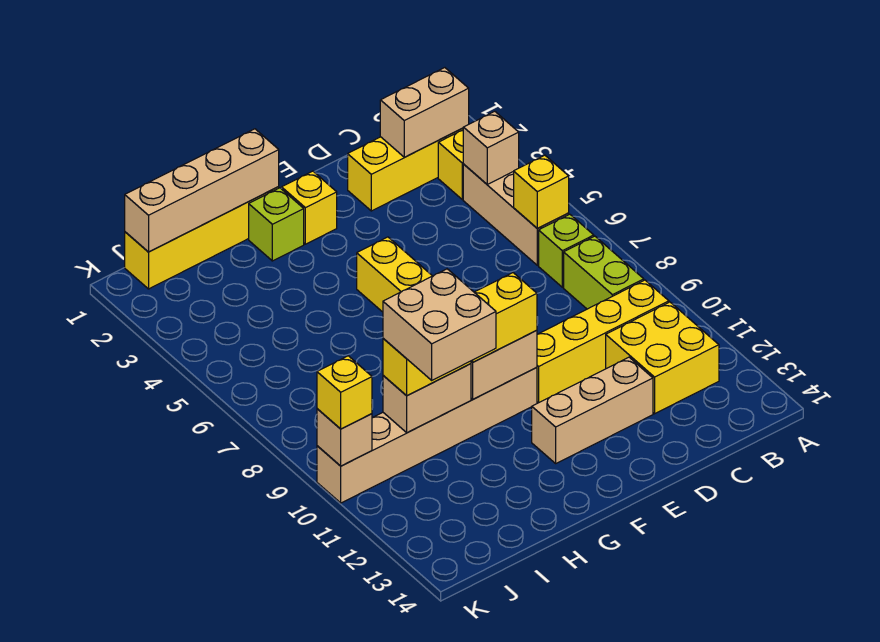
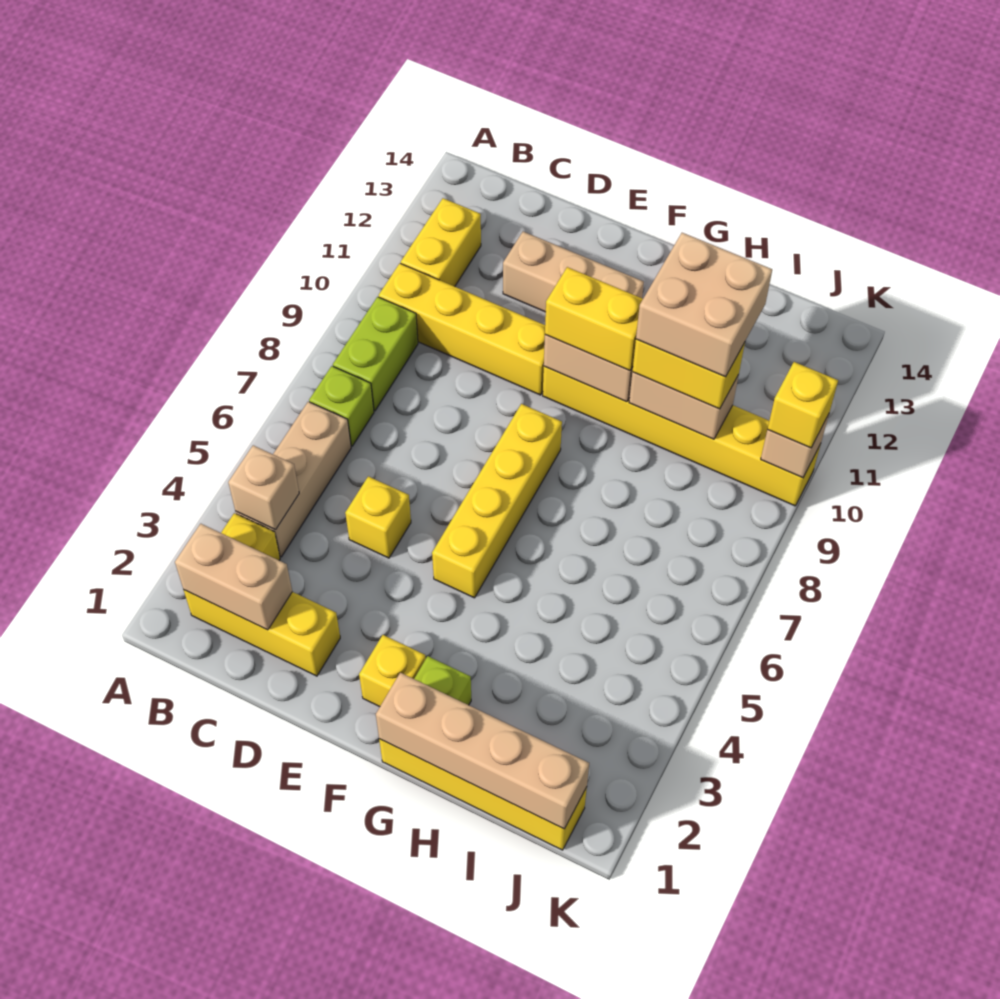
yellow brick B6 level 2 -> yellow brick D5 level 1
yellow brick B11:C12 level 1 -> yellow brick B11:B12 level 1
tan brick F10:K10 level 1 -> yellow brick F10:K10 level 1

